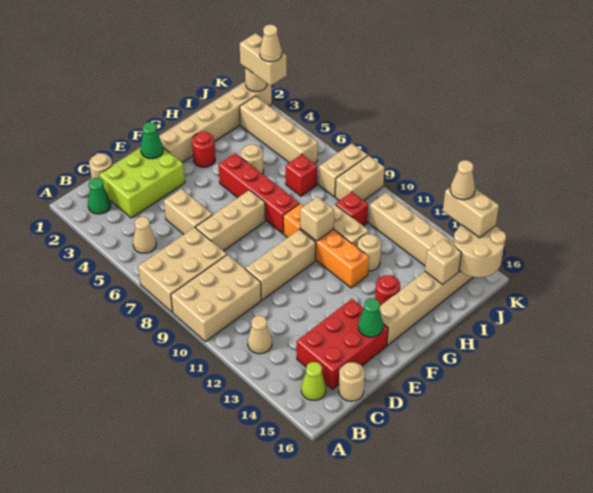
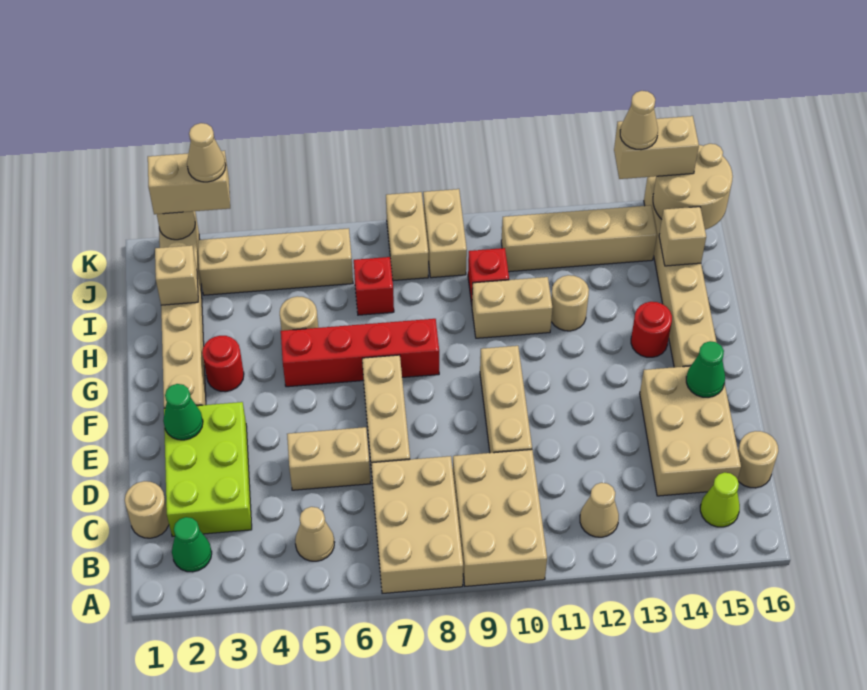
red brick C14:E15 level 1 -> tan brick C14:E15 level 1
orange brick G9:G12 level 1 -> none
tan brick G10 level 2 -> tan brick I2 level 2

